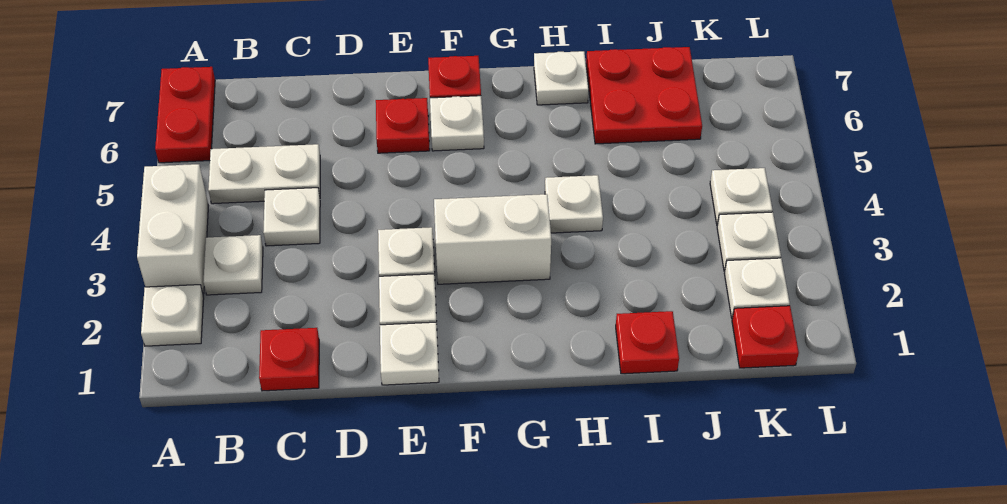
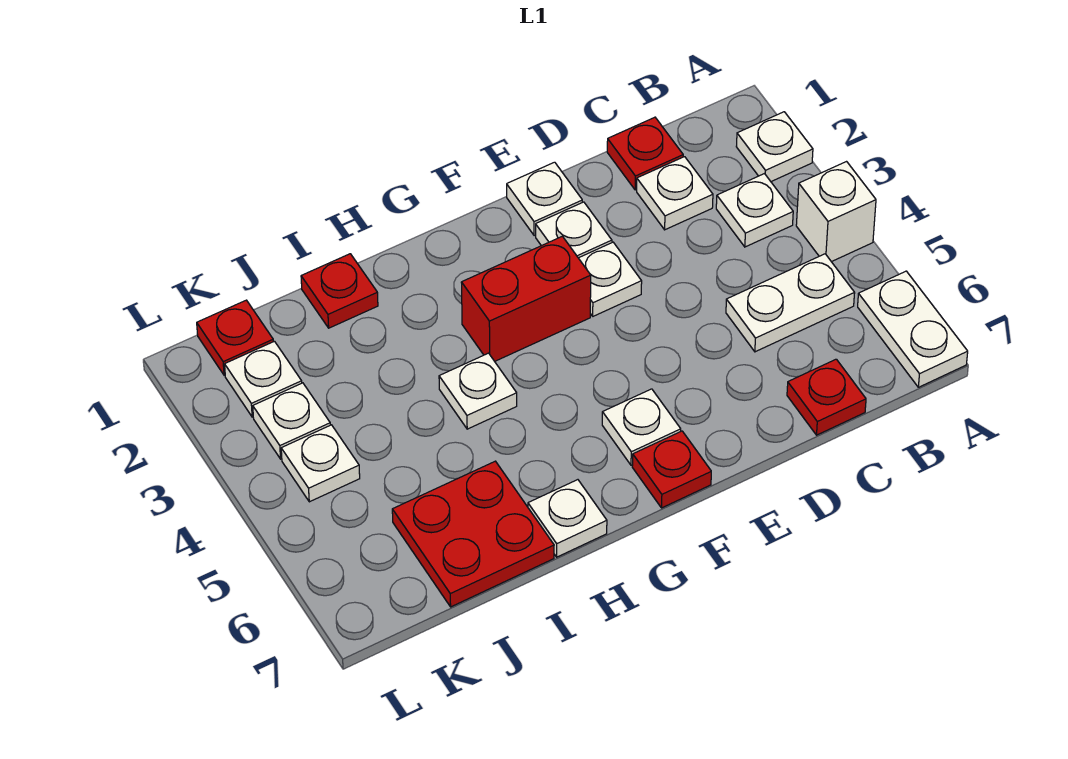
white brick A3:A4 level 1 -> white brick A4 level 1
red plate A6:A7 level 1 -> white plate A6:A7 level 1
white plate C4 level 1 -> white plate C2 level 1
red plate E6 level 1 -> red plate C7 level 1
white brick F3:G3 level 1 -> red brick F3:G3 level 1

